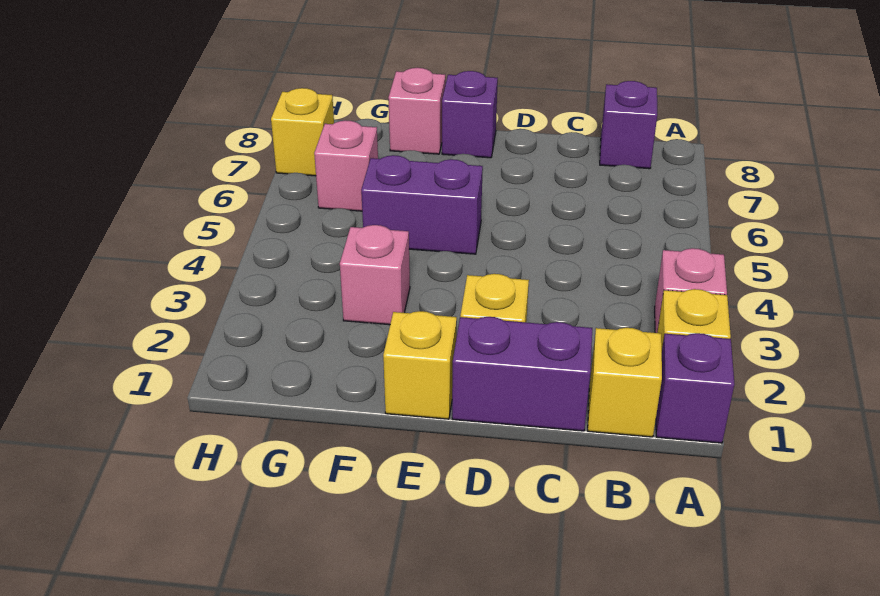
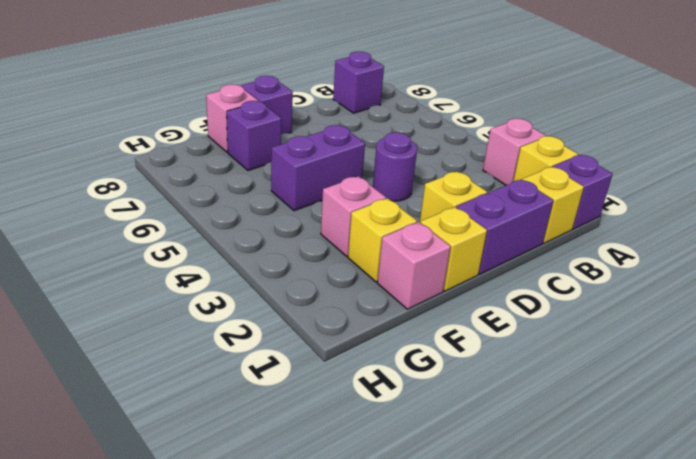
none -> purple round brick D4 level 1
none -> purple brick F7 level 1
pink brick G6 level 1 -> pink brick F1 level 1
yellow brick H7 level 1 -> yellow brick F2 level 1

